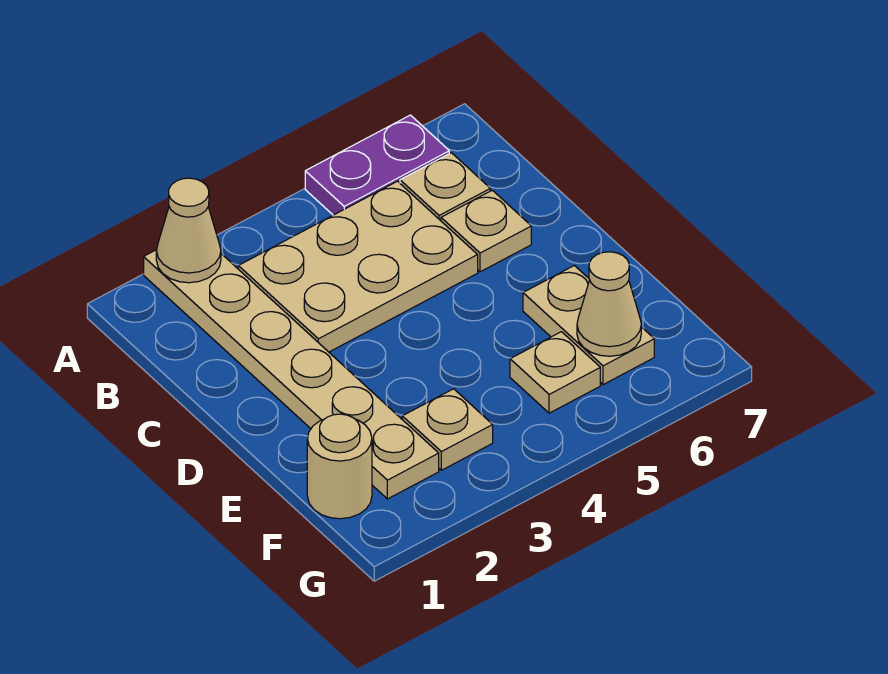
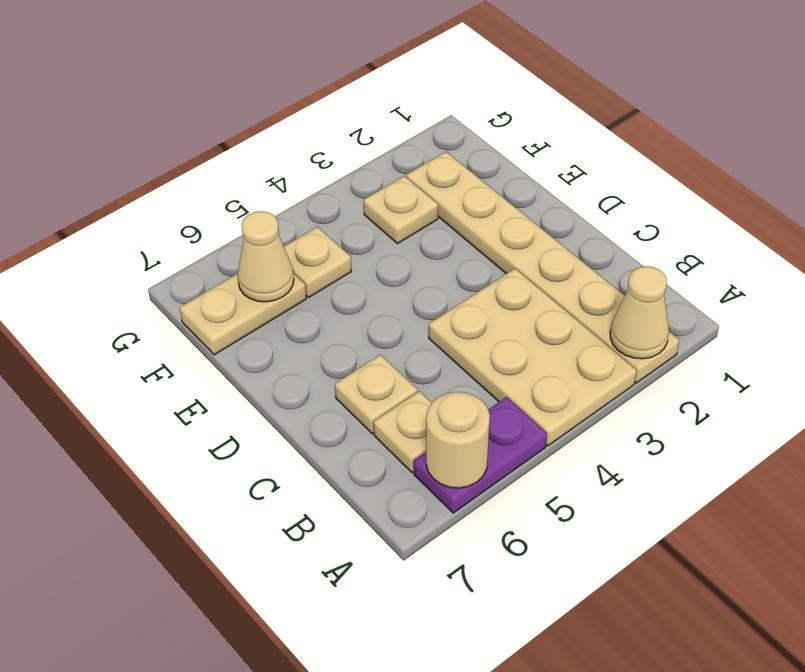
tan plate B3:C5 level 1 -> tan plate A3:C4 level 1
tan plate E6:F6 level 1 -> tan plate F6:F7 level 1
tan round brick F1 level 1 -> tan round brick A6 level 2

